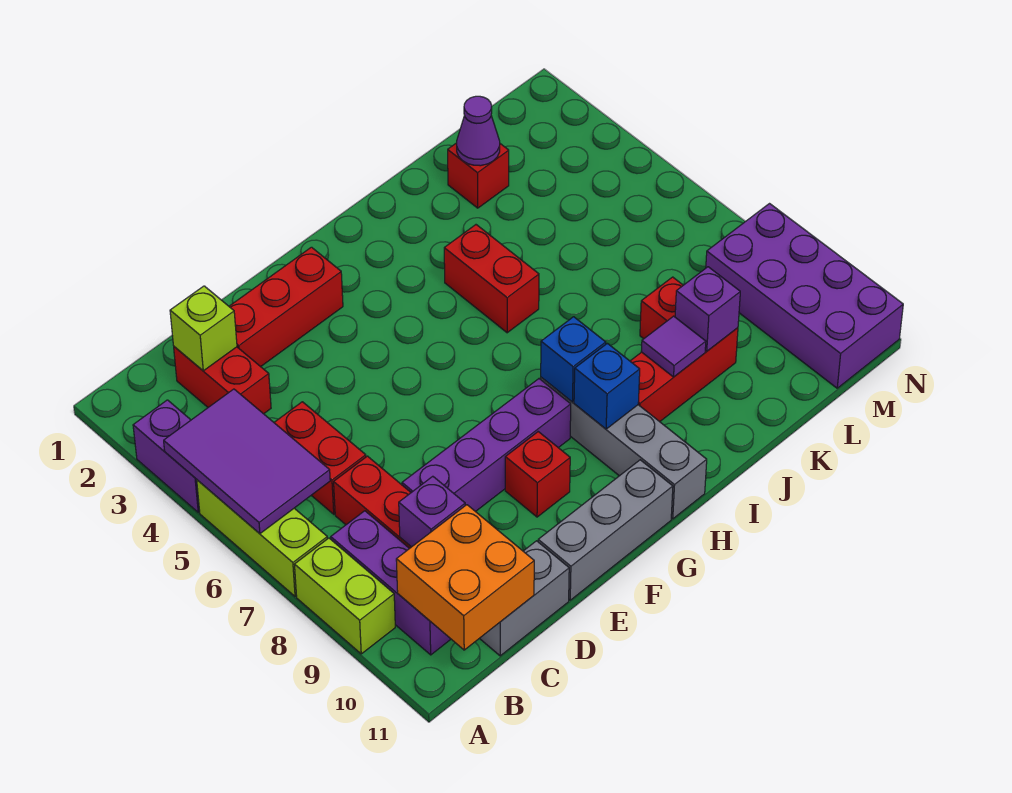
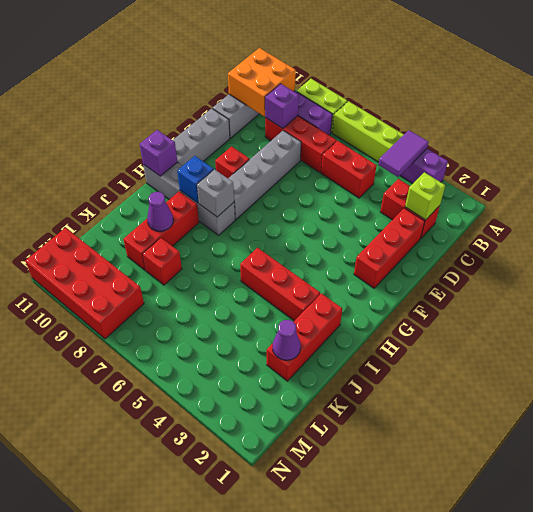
purple tile A4:B6 level 2 -> purple tile A4:B4 level 2
purple brick D8:G8 level 1 -> grey brick D8:G8 level 1
blue brick H8 level 2 -> grey brick H8 level 2
red brick I4:I5 level 1 -> red brick I3:I5 level 1
purple tile J9 level 2 -> purple cone J9 level 2
red brick K2 level 1 -> red brick I2:K2 level 1
purple brick K9 level 2 -> purple brick H11 level 2
purple brick M8:N11 level 1 -> red brick M8:N11 level 1

